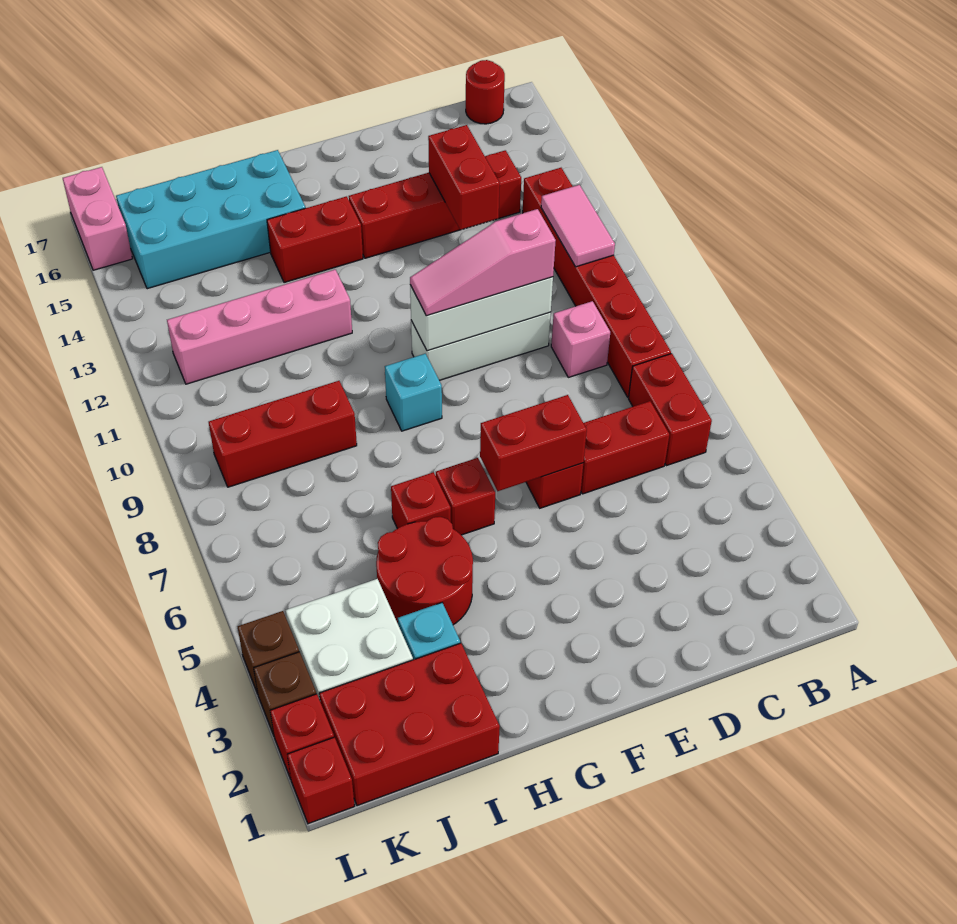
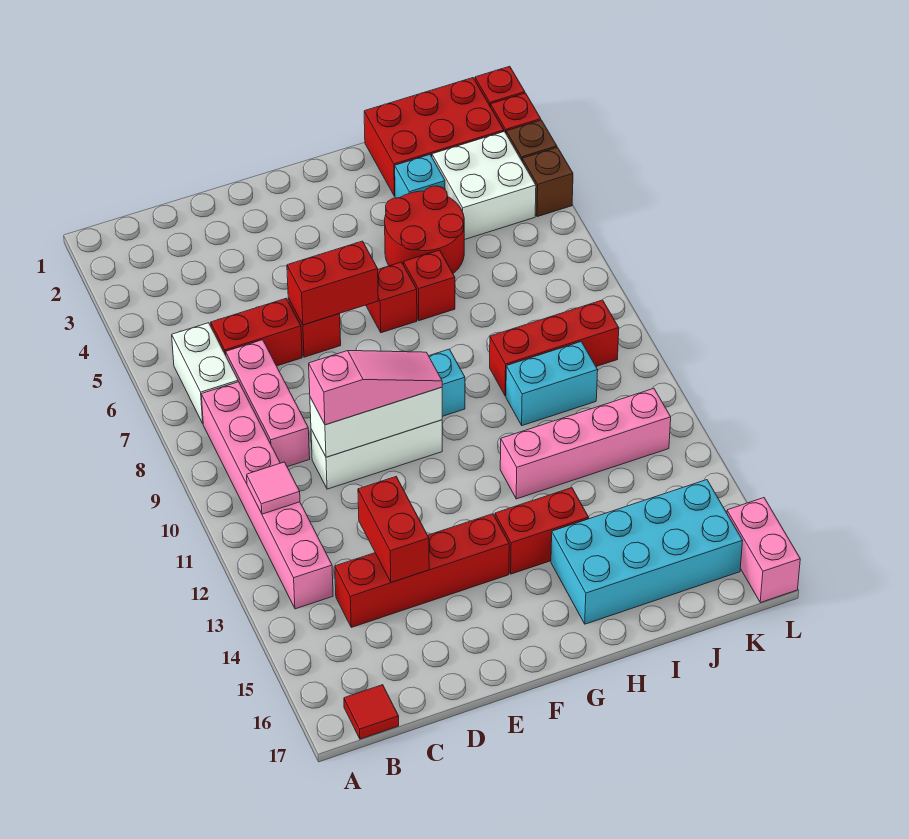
red brick B6:B7 level 1 -> white brick B6:B7 level 1
red brick B8:B13 level 1 -> pink brick B8:B13 level 1
pink tile B11:B12 level 2 -> pink tile B11 level 2
red round brick B17 level 1 -> red tile B17 level 1
pink brick C9 level 1 -> pink brick C7:C9 level 1
none -> cyan brick I10:J10 level 1

